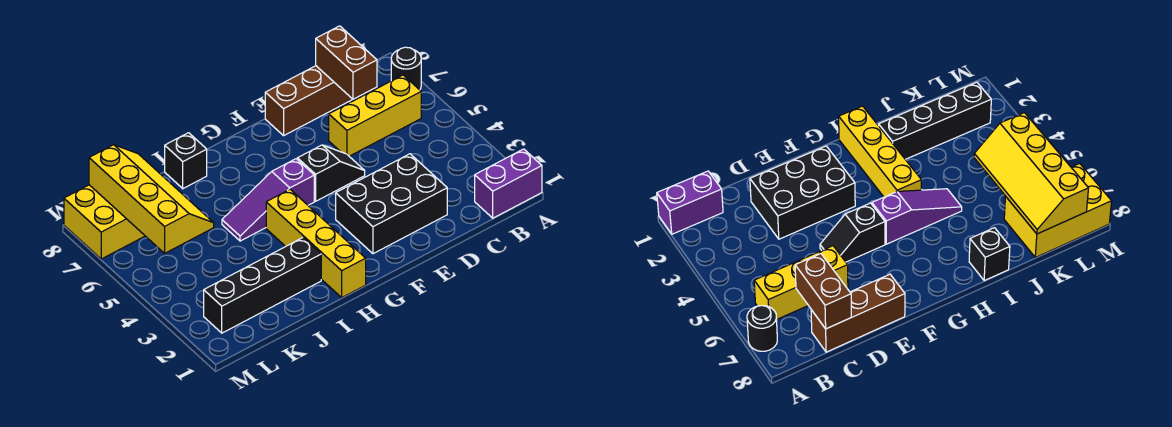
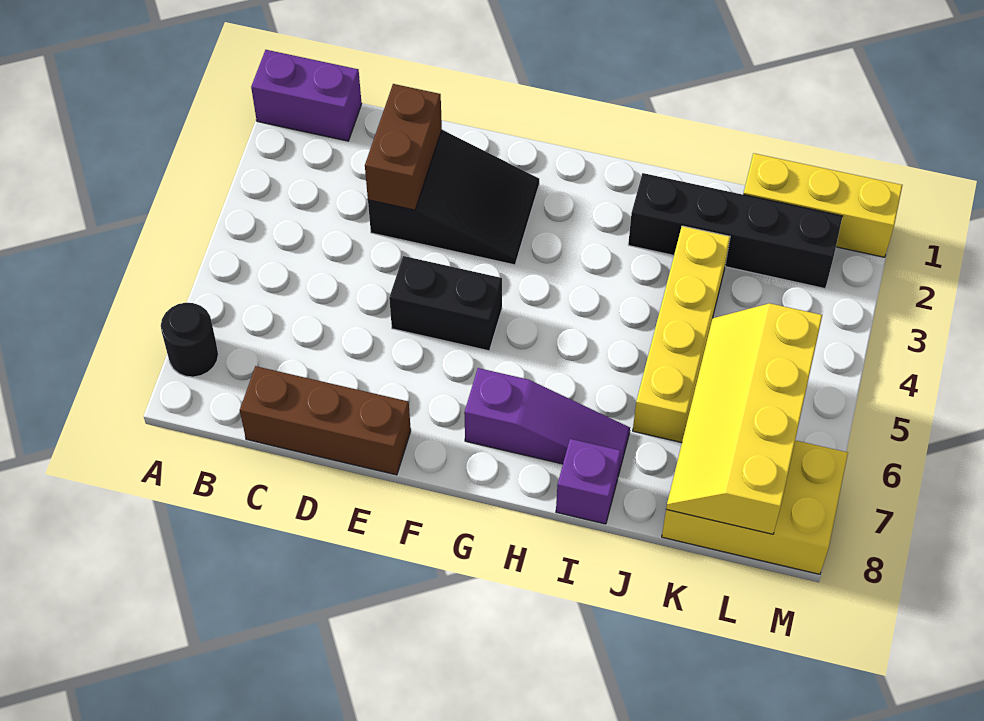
yellow brick B6:D6 level 1 -> yellow brick K1:M1 level 1
brown brick C7:C8 level 2 -> brown brick D2:D3 level 2
black brick D2:F3 level 1 -> black slope D2:F3 level 1 top D
black slope E5:F5 level 1 top F -> black brick E5:F5 level 1
purple slope G5:I5 level 1 top G -> purple slope G7:I7 level 1 top G
yellow brick H1:H4 level 1 -> yellow brick J3:J6 level 1
black brick I8 level 1 -> purple brick I8 level 1

